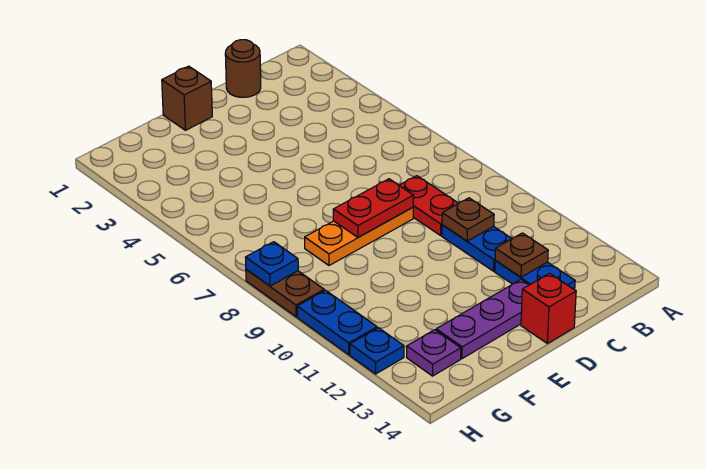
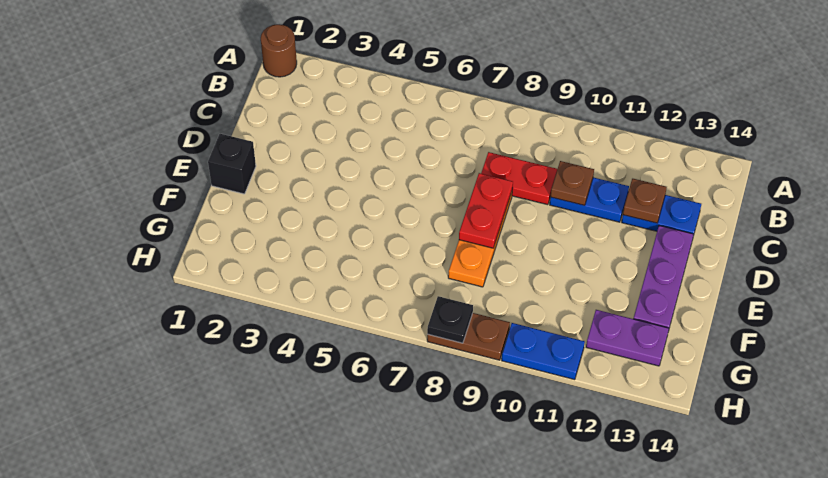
brown round brick C1 level 1 -> brown round brick A1 level 1
red brick D14 level 1 -> none
brown brick E1 level 1 -> black brick E1 level 1
purple plate G13 level 1 -> purple plate G12:G13 level 1
blue plate H8 level 2 -> black plate H8 level 2
blue plate H12 level 1 -> none

